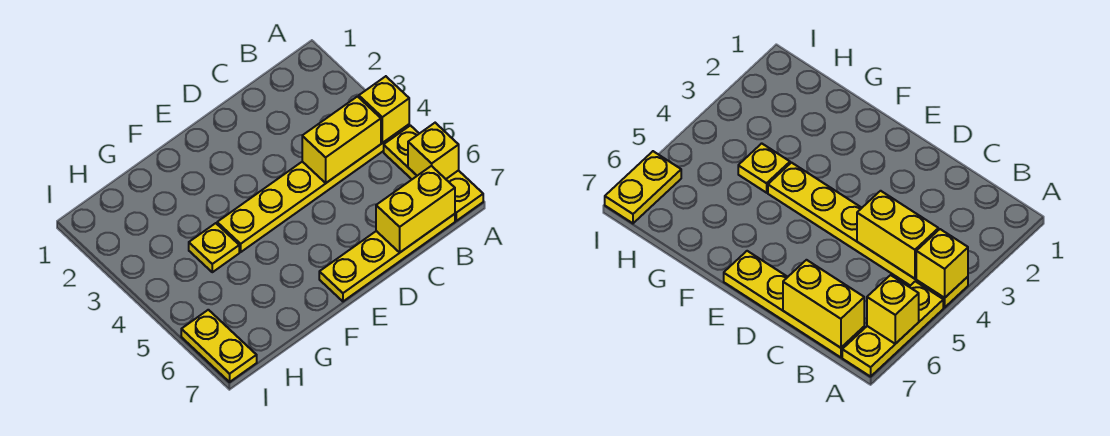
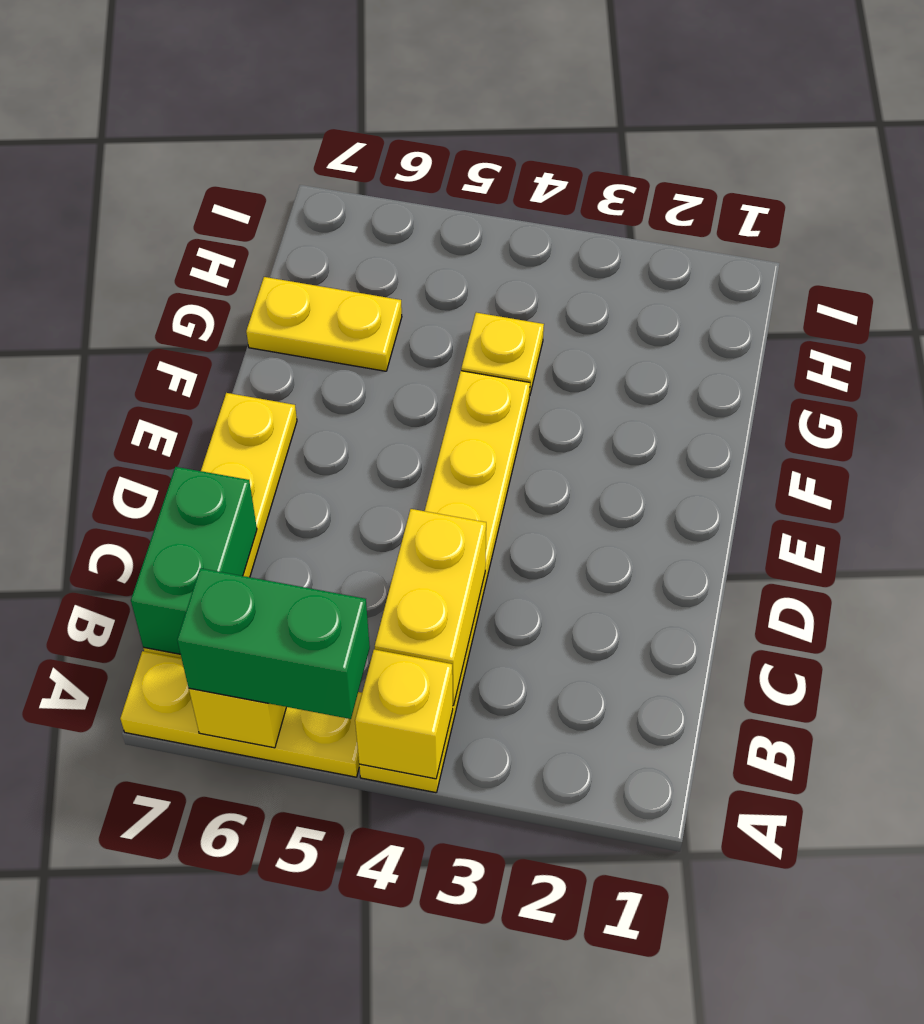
none -> green brick A5:A6 level 3
yellow brick B7:C7 level 2 -> green brick B7:C7 level 2
yellow plate I6:I7 level 1 -> yellow plate G6:G7 level 1

